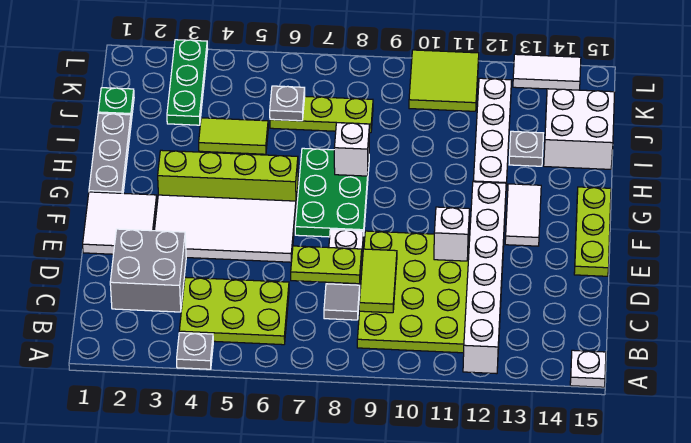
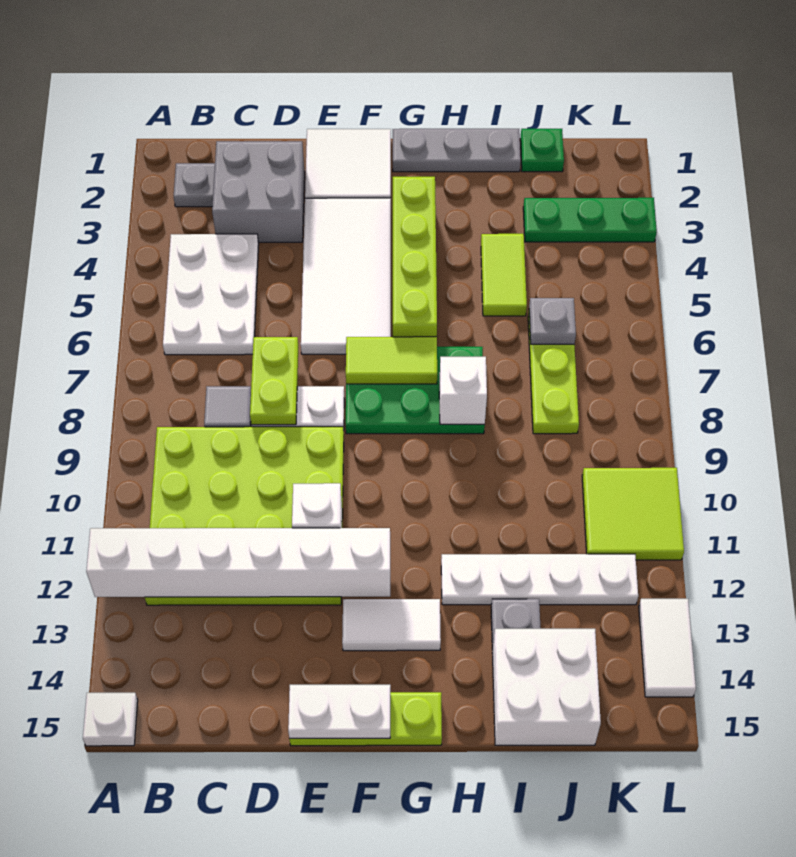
grey plate A4 level 1 -> grey plate B2 level 1
lime plate B4:C6 level 1 -> white plate B4:C6 level 1
lime tile C9:D9 level 2 -> lime tile F7:G7 level 2
none -> white plate E15:F15 level 2

